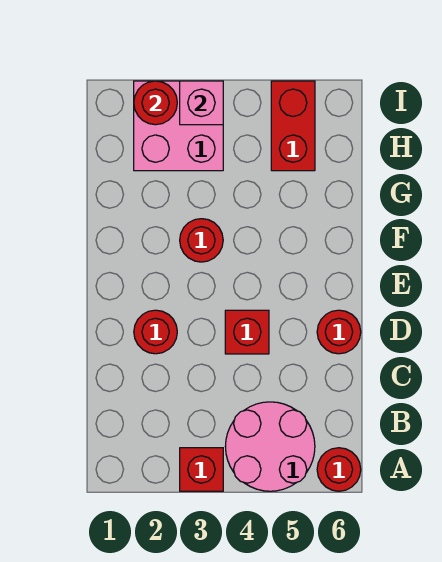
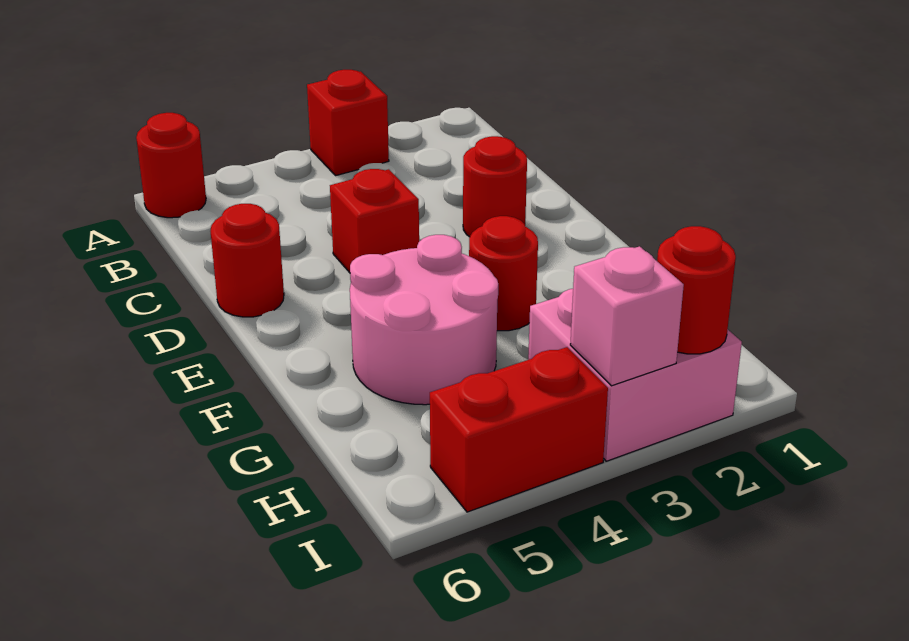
pink round brick A4:B5 level 1 -> pink round brick F4:G5 level 1
red brick H5:I5 level 1 -> red brick I4:I5 level 1

